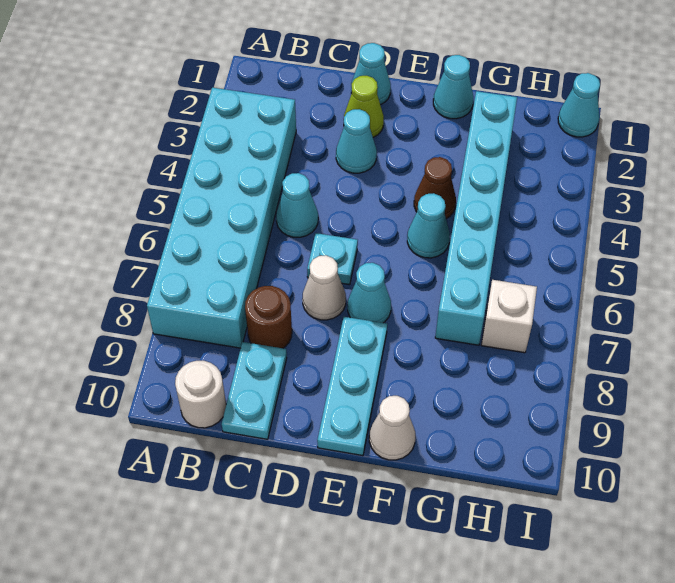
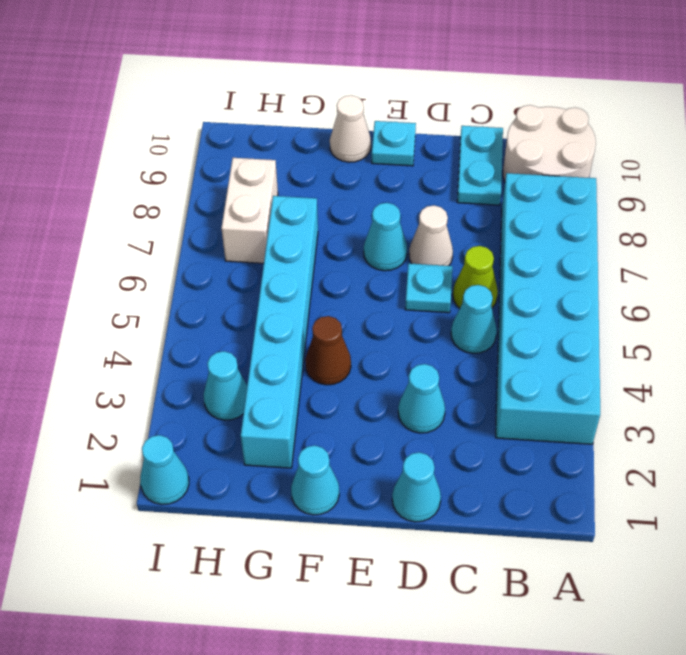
white round brick B10 level 1 -> white round brick A9:B10 level 1
brown round brick C8 level 1 -> none
lime cone D2 level 1 -> lime cone C6 level 1
cyan plate E8:E10 level 1 -> cyan plate E10 level 1
cyan cone F5 level 1 -> cyan cone H3 level 1
white brick H7 level 1 -> white brick H7:H8 level 1

